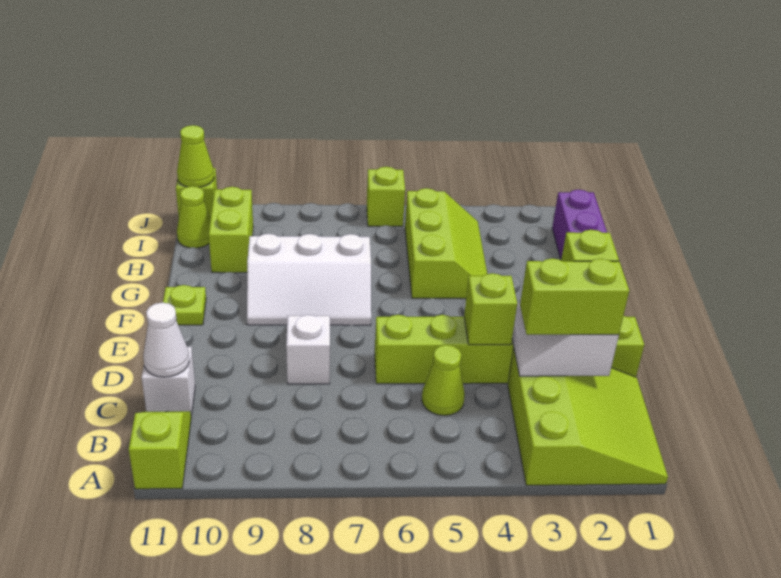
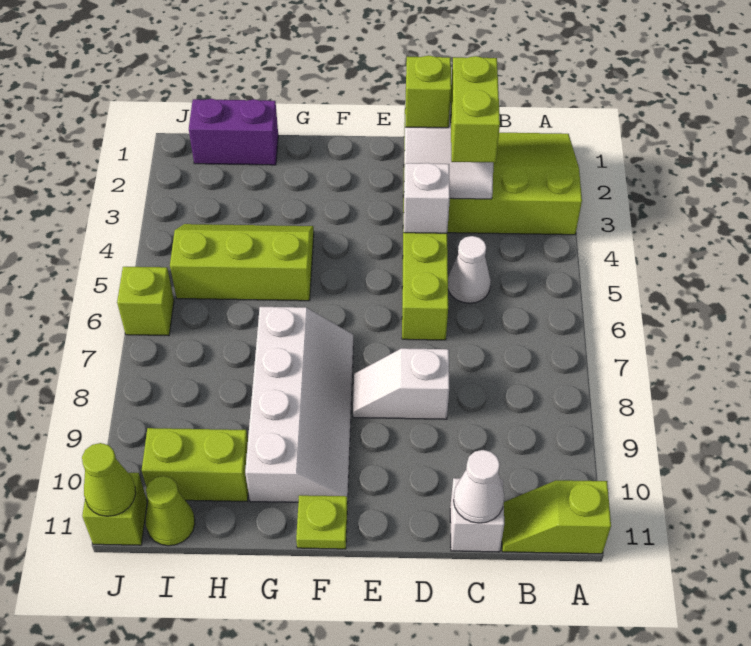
lime cone C5 level 1 -> white cone C5 level 1
lime brick D4 level 2 -> white brick D4 level 2
white slope F7:G9 level 1 top G -> white slope F7:G10 level 1 top G

